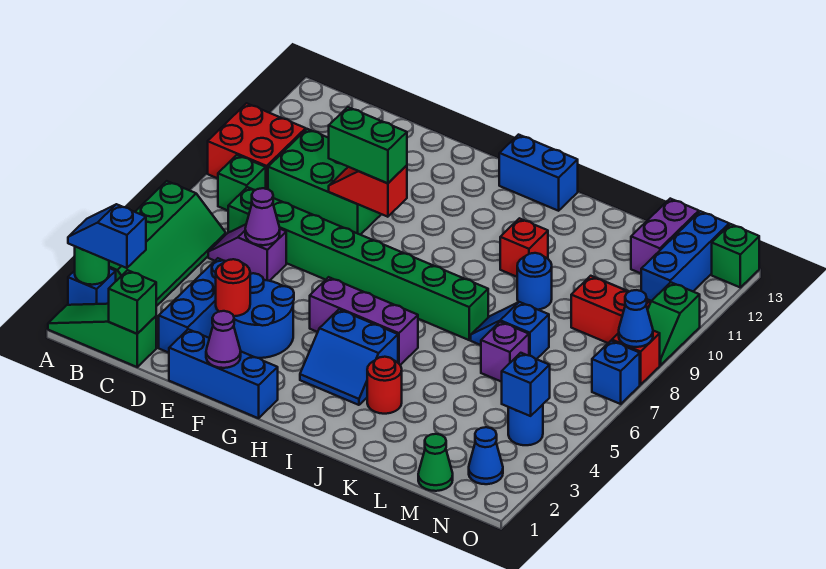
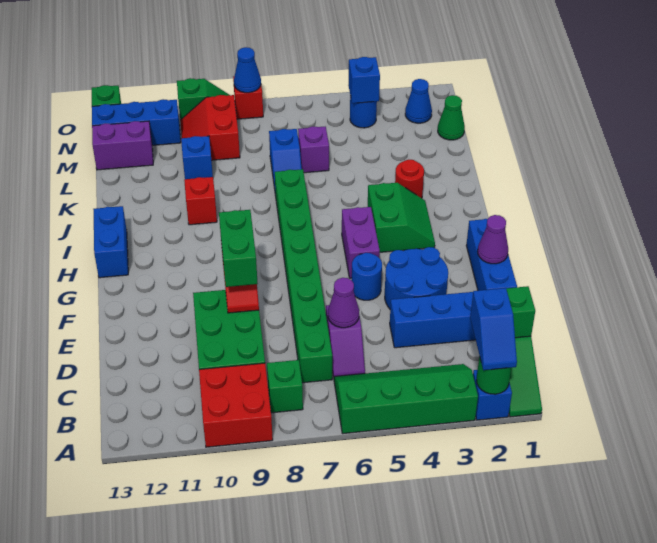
red round brick E3 level 2 -> none
purple brick G5:I5 level 1 -> purple brick G5:H5 level 1
blue slope H3:I4 level 1 top 4 -> green slope H3:I4 level 1 top 4
blue round brick K9 level 1 -> blue round brick F5 level 1
blue brick O7 level 1 -> blue brick L10 level 1

